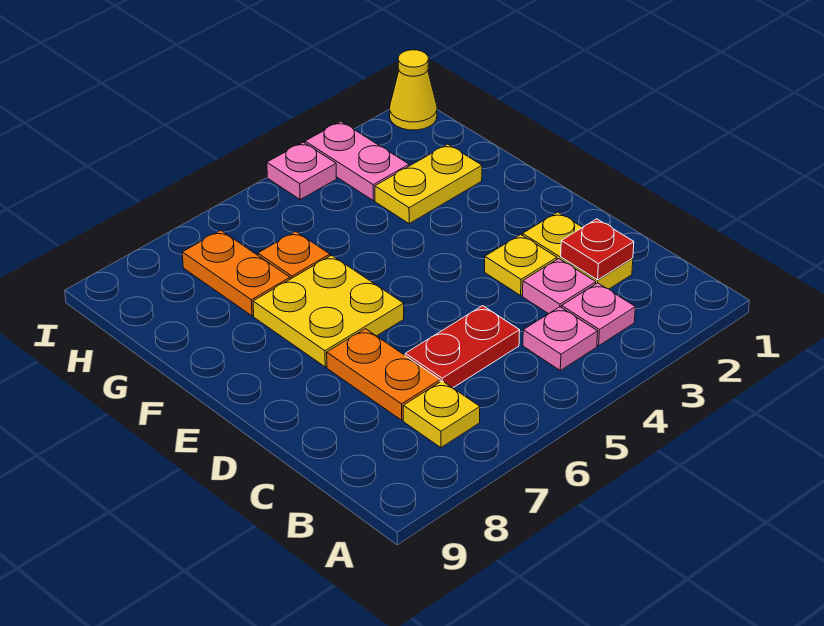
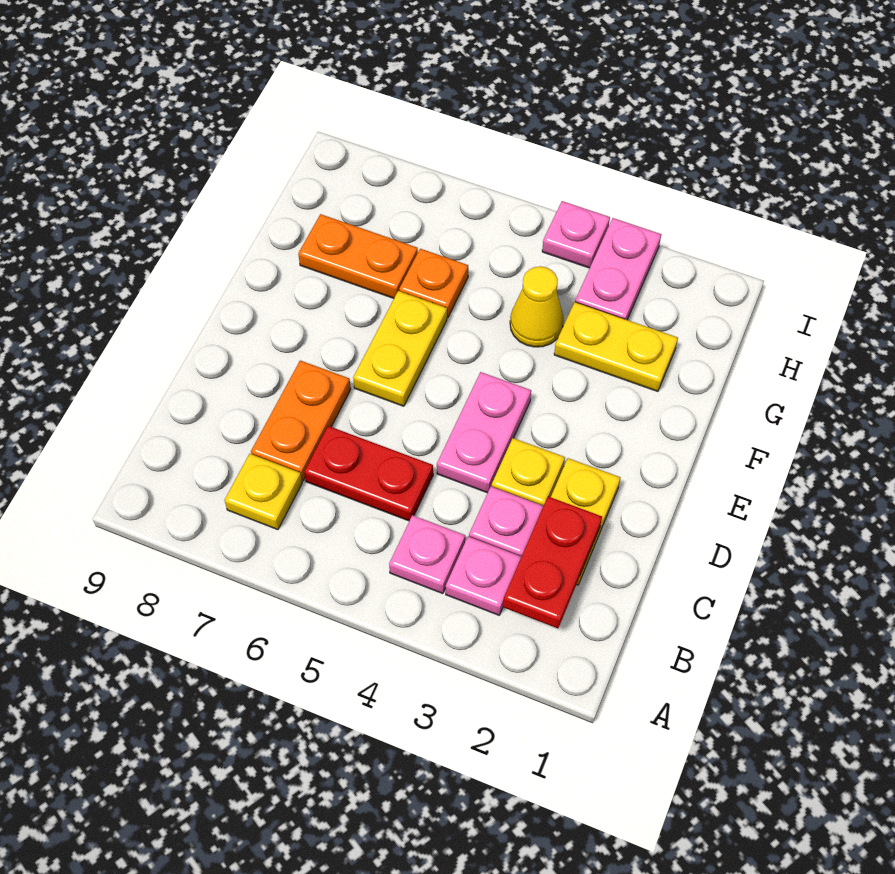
red plate C2 level 2 -> red plate B2:C2 level 2
none -> pink plate D4:E4 level 1
yellow plate E6:F7 level 1 -> yellow plate E6:F6 level 1
orange plate G7:H7 level 1 -> orange plate G7:G8 level 1
yellow cone I1 level 1 -> yellow cone G4 level 1

